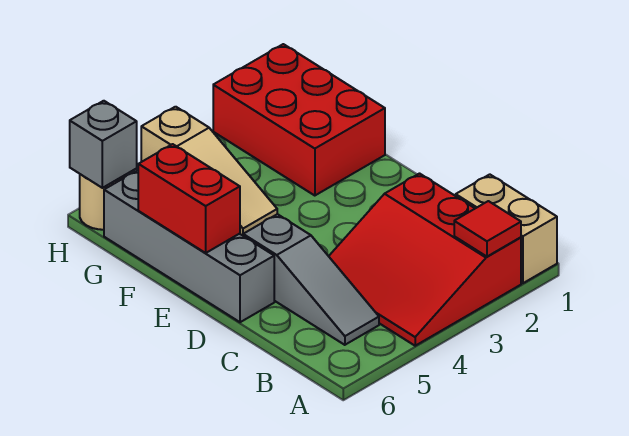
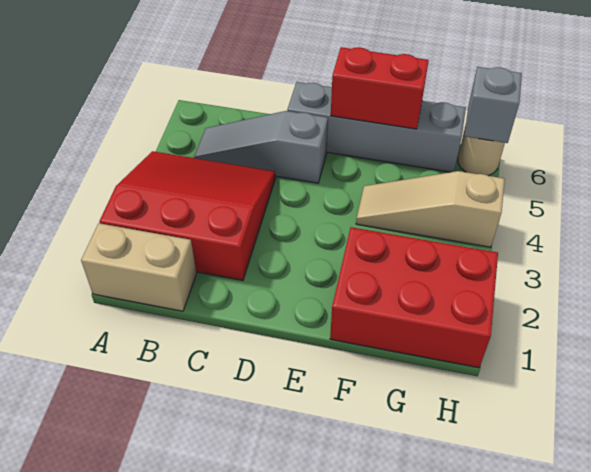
red tile A2 level 2 -> none

